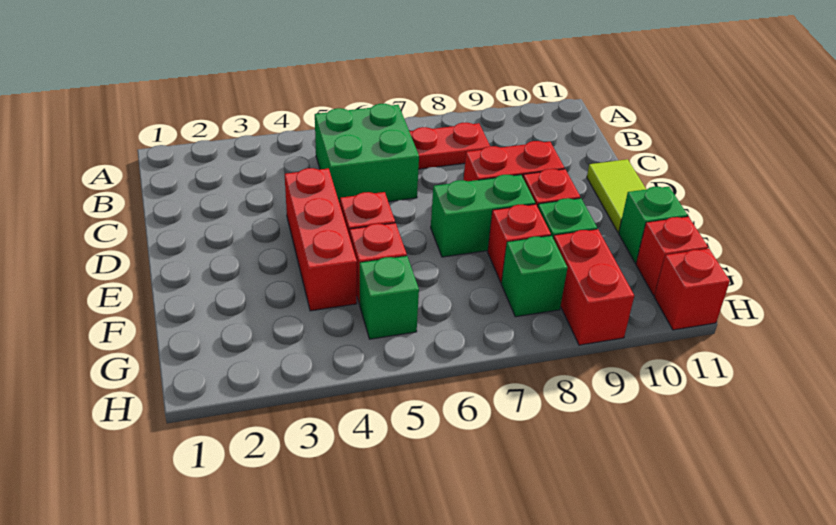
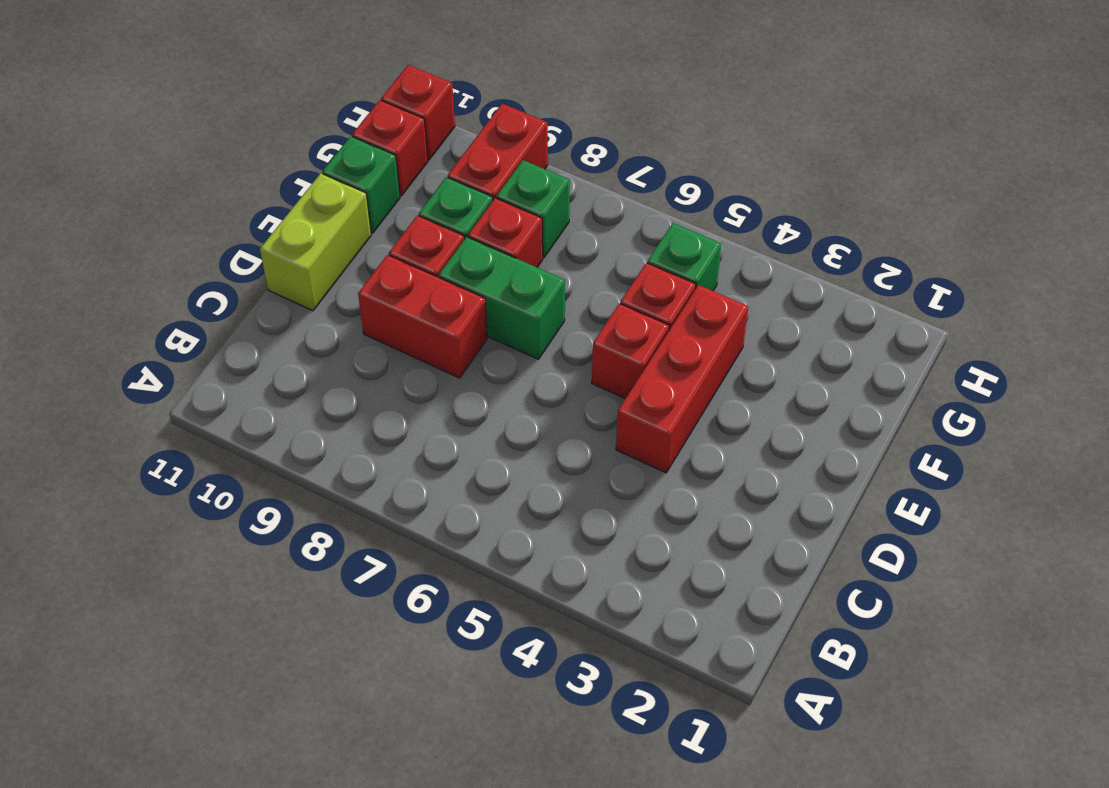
green brick B5:C6 level 1 -> none
red plate B7:B8 level 1 -> none
lime tile D11:E11 level 1 -> lime brick D11:E11 level 1

